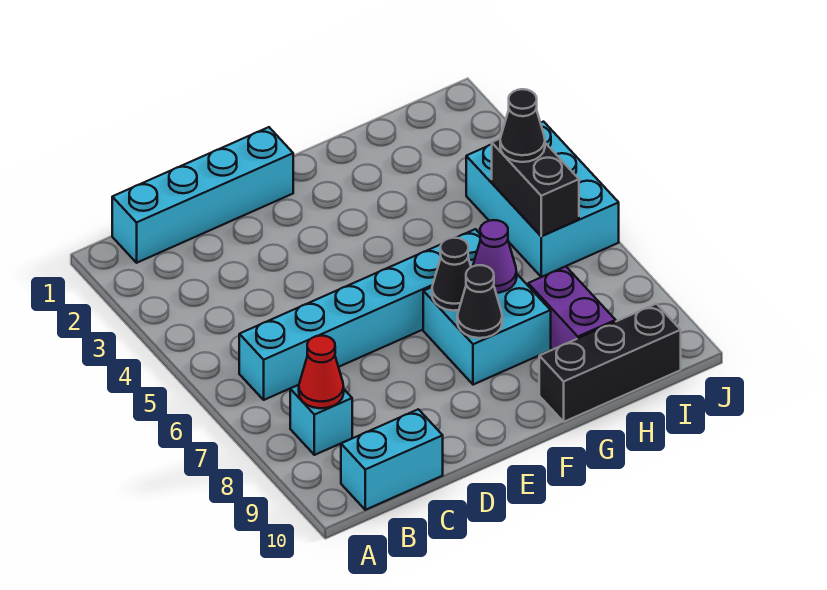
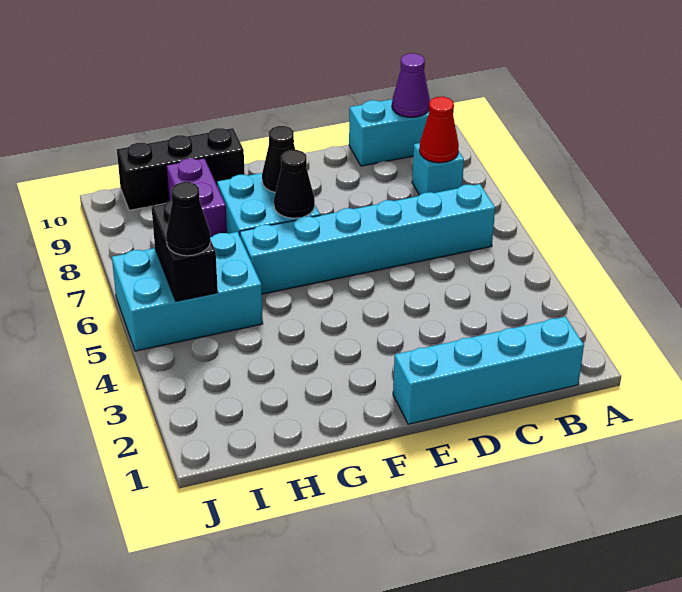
purple cone G7 level 2 -> purple cone B10 level 2
cyan brick I4:J6 level 1 -> cyan brick H5:J6 level 1

